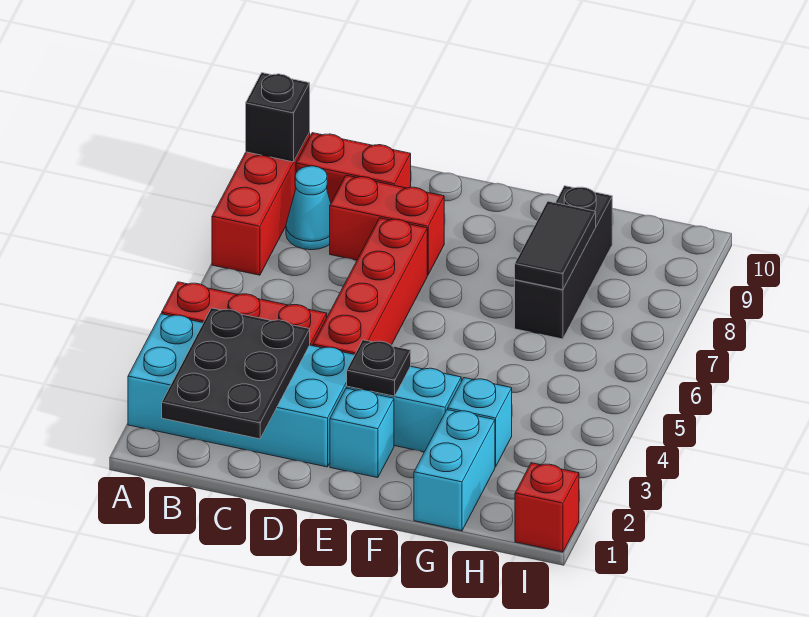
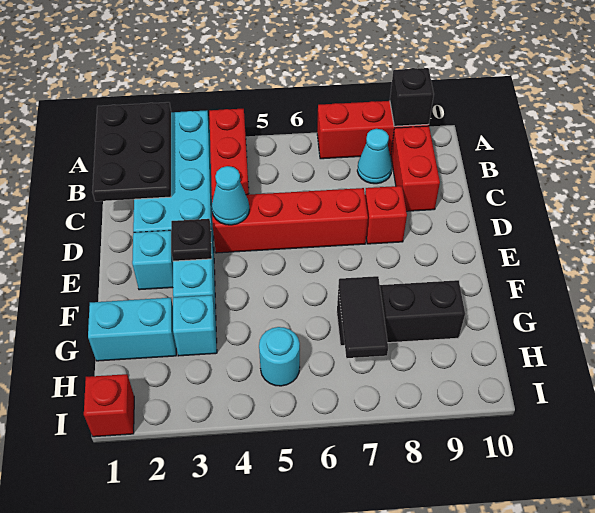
black plate B1:C3 level 2 -> black plate A1:C2 level 2
red brick C8:D8 level 1 -> red brick D8 level 1
none -> cyan cone D4 level 2
black tile G7:G8 level 2 -> black tile G7:H7 level 2
none -> cyan round brick H5 level 1

